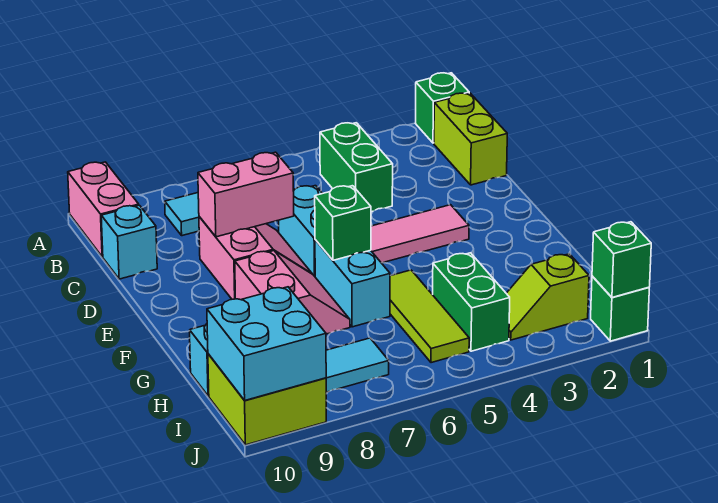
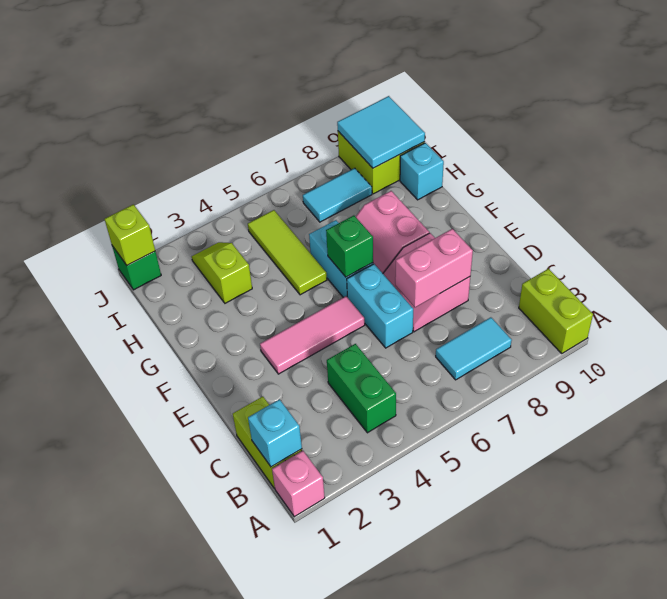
green brick A1 level 1 -> pink brick A1 level 1
pink brick A10:B10 level 1 -> lime brick A10:B10 level 1
cyan brick C10 level 1 -> cyan brick B1 level 2
green brick H4:I4 level 1 -> none
lime slope I2:I3 level 1 top 2 -> lime slope H3:I3 level 1 top H
cyan brick I9:J10 level 2 -> cyan tile I9:J10 level 2
green brick J1 level 2 -> lime brick J1 level 2

